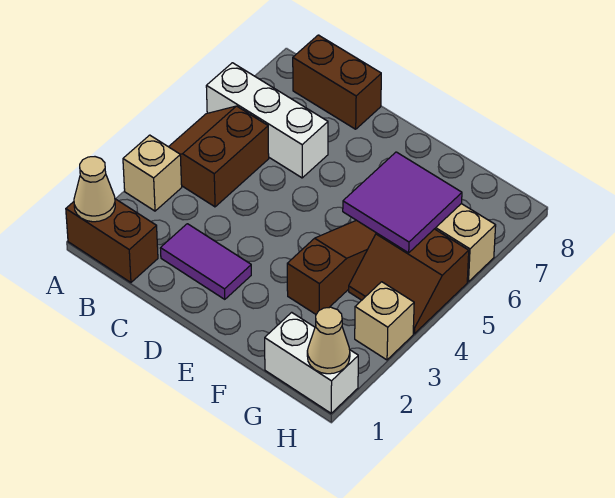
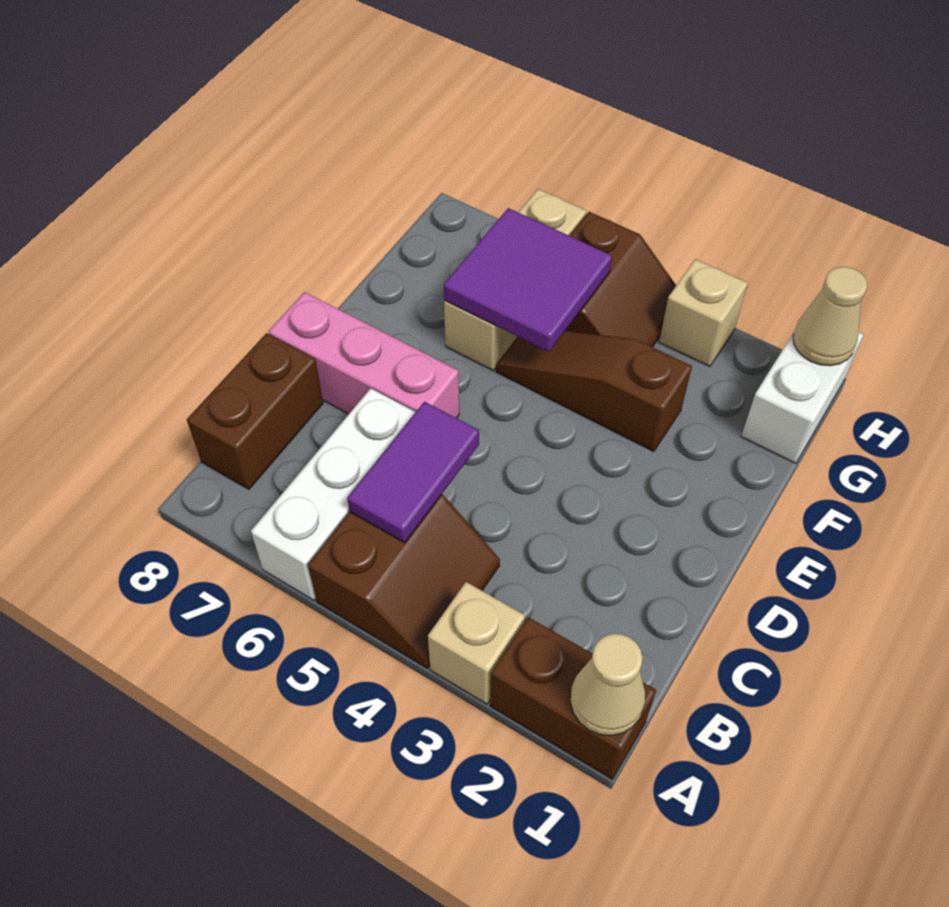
brown brick A1:B1 level 1 -> brown brick A1:A2 level 1
brown slope A4:B5 level 1 top B -> brown slope A4:B5 level 1 top 5
purple tile C2:D2 level 1 -> purple tile B5:C5 level 2
none -> pink brick D6:D8 level 1

